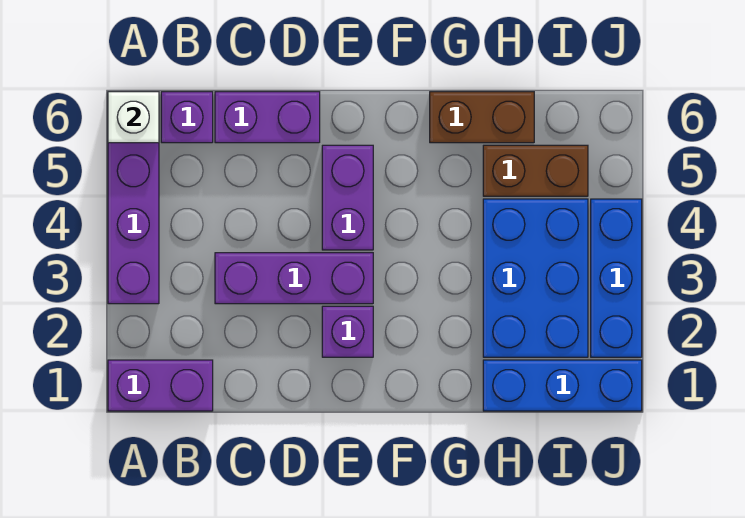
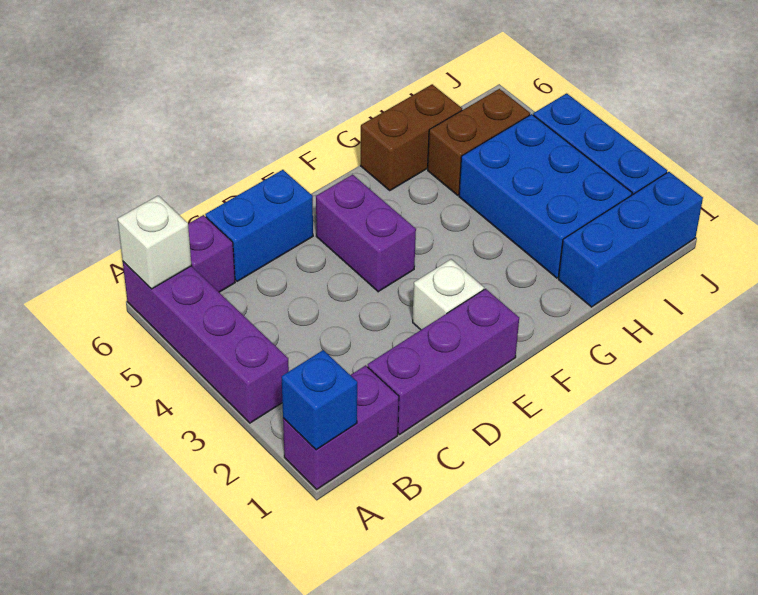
none -> blue brick A1 level 2
purple brick C3:E3 level 1 -> purple brick C1:E1 level 1
purple brick C6:D6 level 1 -> blue brick C6:D6 level 1
purple brick E2 level 1 -> white brick E2 level 1

